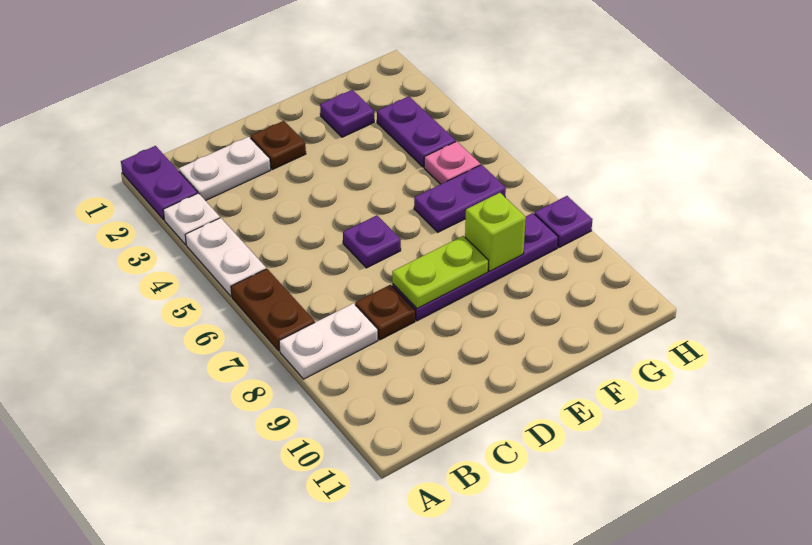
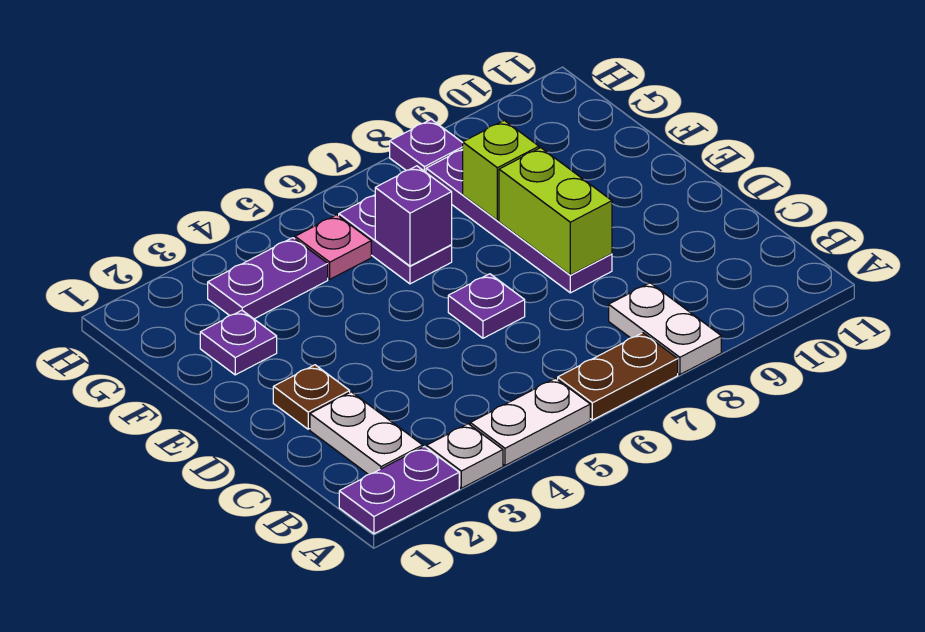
brown plate C8 level 1 -> none
lime plate D8:E8 level 2 -> lime brick D8:E8 level 2
none -> purple brick F6 level 2

